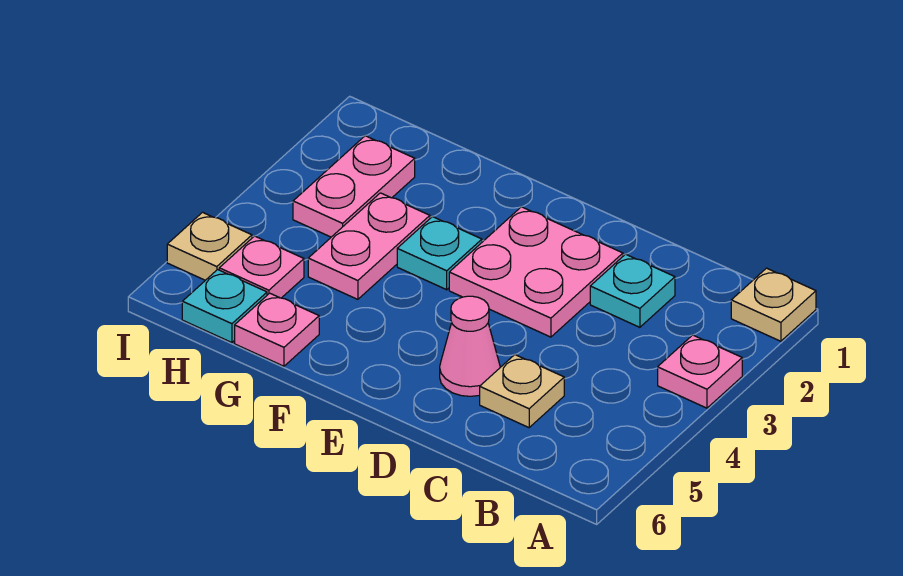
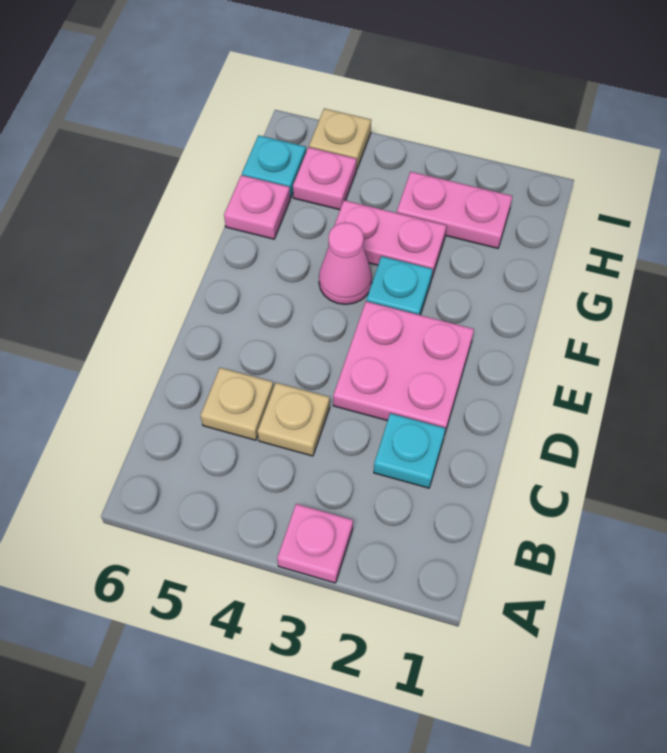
tan plate A1 level 1 -> tan plate C4 level 1
pink cone D5 level 1 -> pink cone F4 level 1

